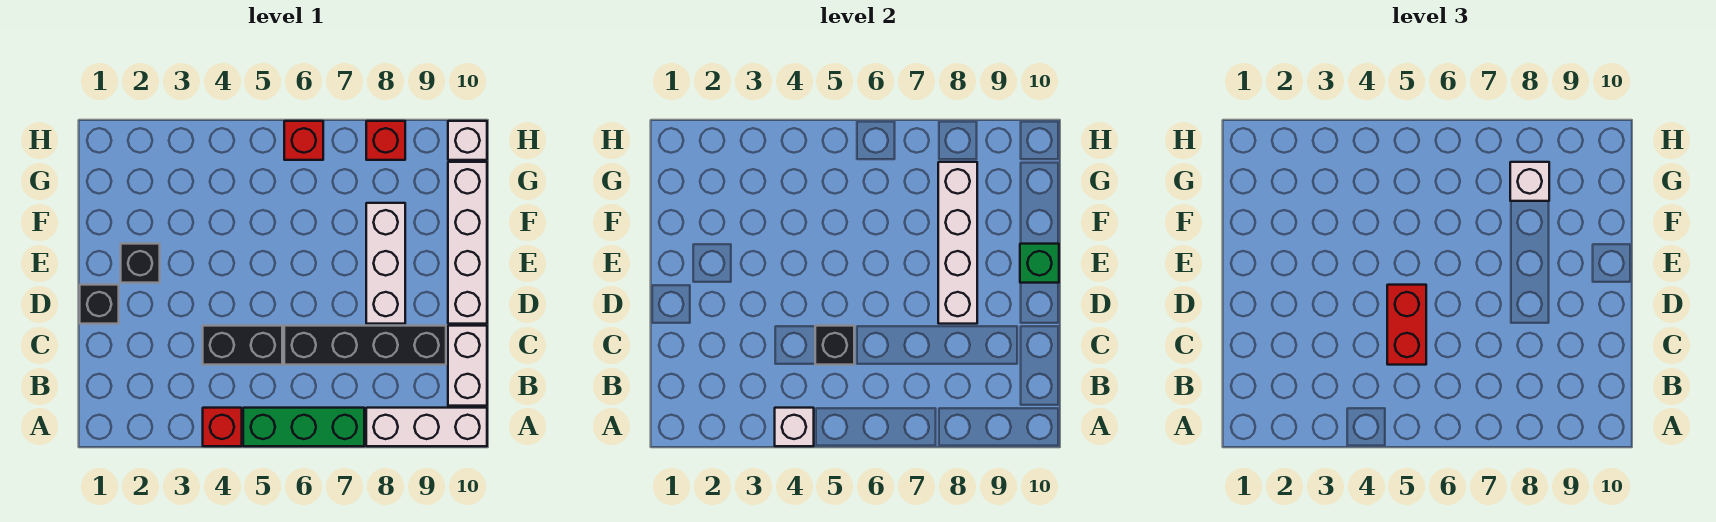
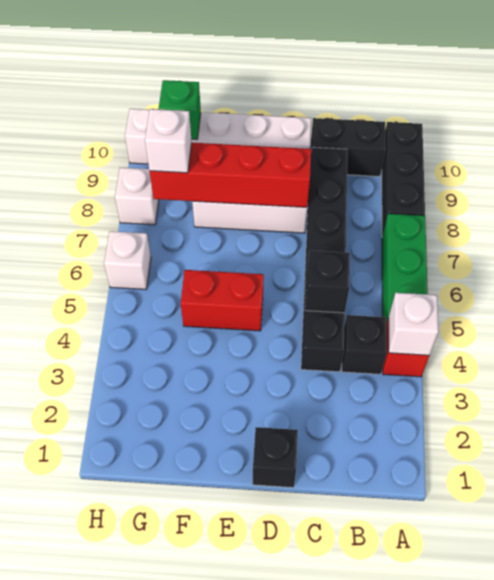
white brick A8:A10 level 1 -> black brick A8:A10 level 1
white brick B10:C10 level 1 -> black brick B10:C10 level 1
red brick C5:D5 level 3 -> red brick E5:F5 level 1
white brick D8:G8 level 2 -> red brick D8:G8 level 2
black brick E2 level 1 -> black brick B4 level 1
green brick E10 level 2 -> green brick G10 level 2
red brick H6 level 1 -> white brick H6 level 1
red brick H8 level 1 -> white brick H8 level 1

